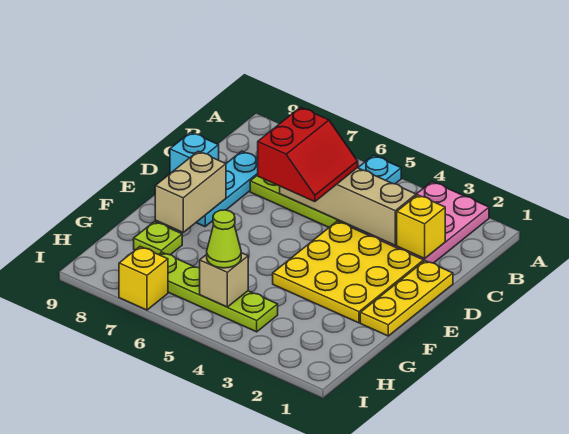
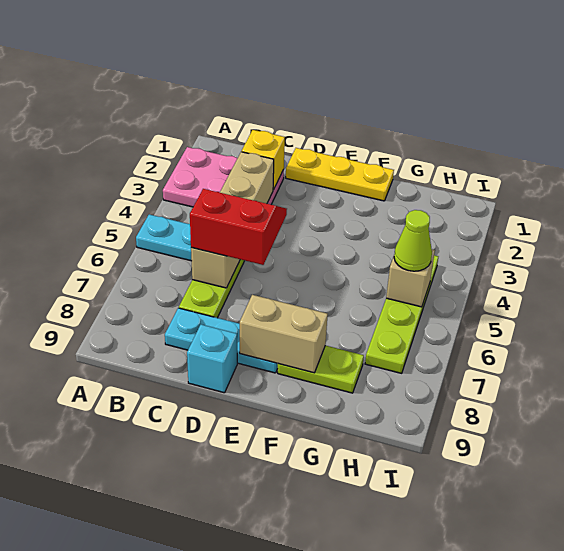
yellow plate D2:F4 level 1 -> none
lime plate G8 level 1 -> lime plate F8:G8 level 1
yellow brick I7 level 1 -> none

